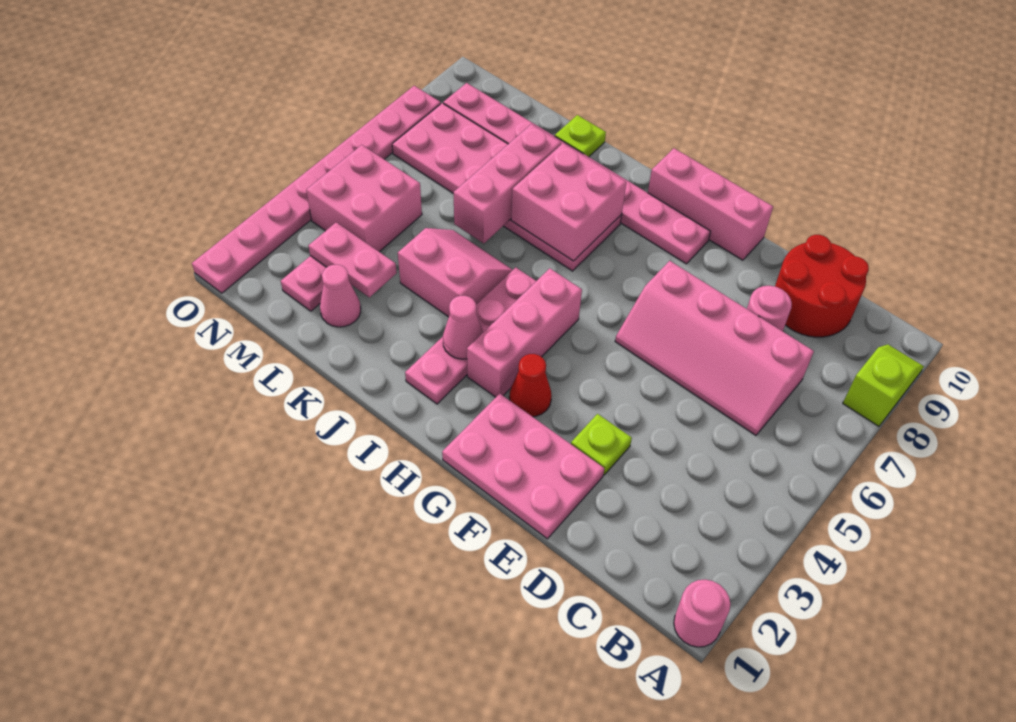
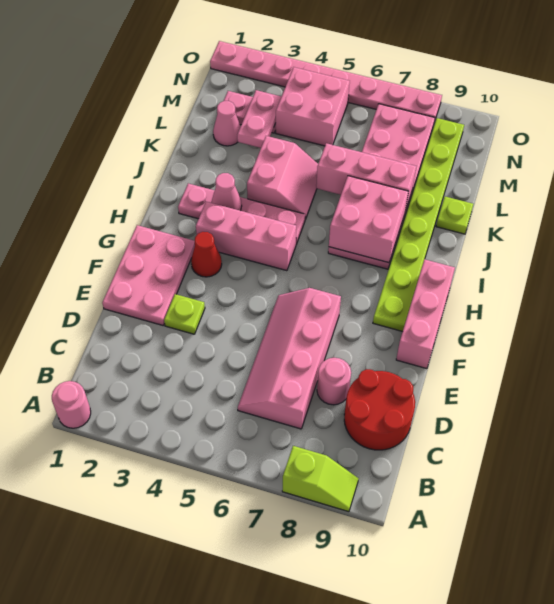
pink plate G9:N9 level 1 -> lime plate G9:N9 level 1

